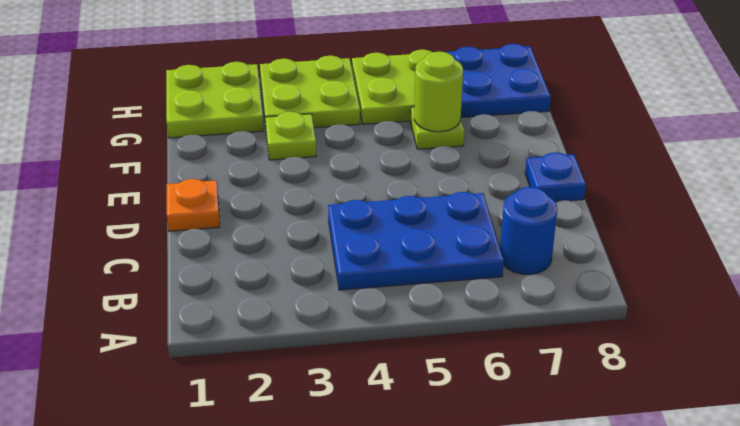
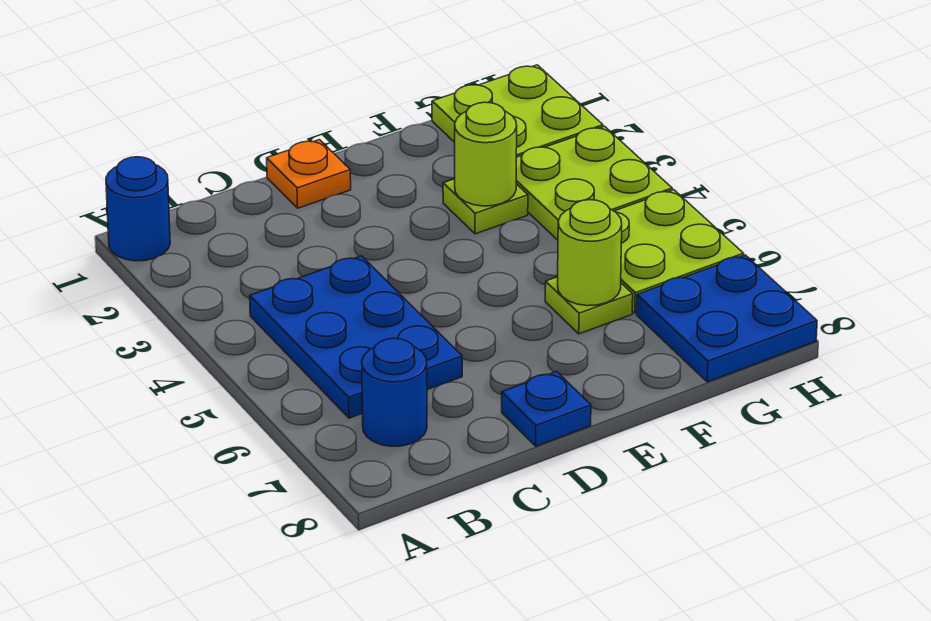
none -> blue round brick A1 level 1
none -> lime round brick F3 level 2

